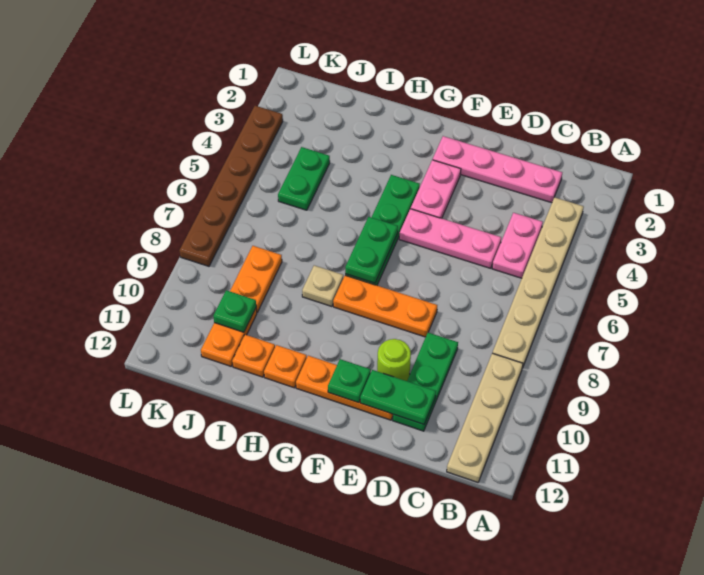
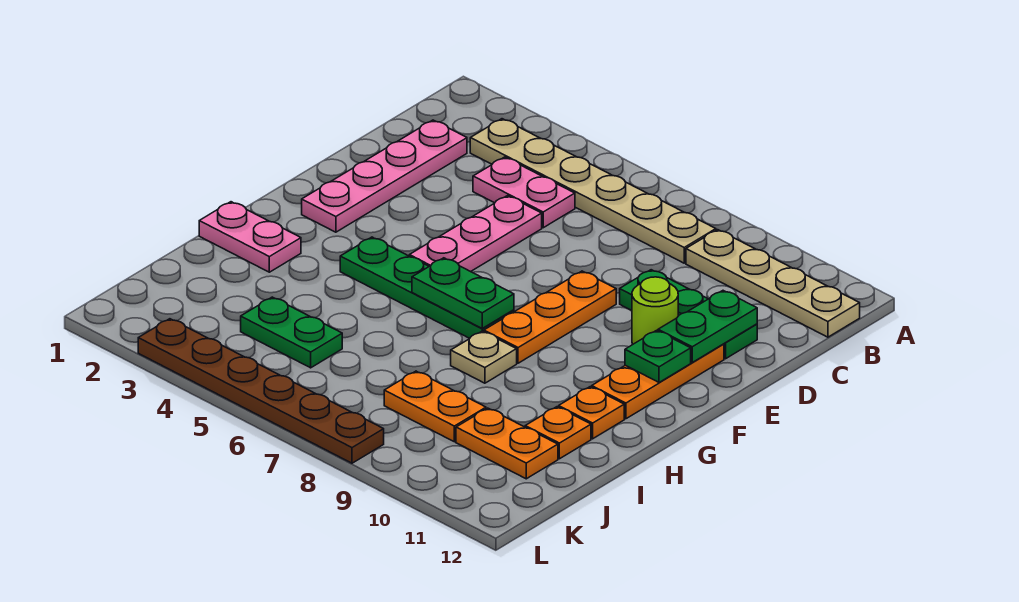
pink plate F3:F4 level 1 -> pink plate H1:H2 level 1
green plate J10 level 2 -> none

